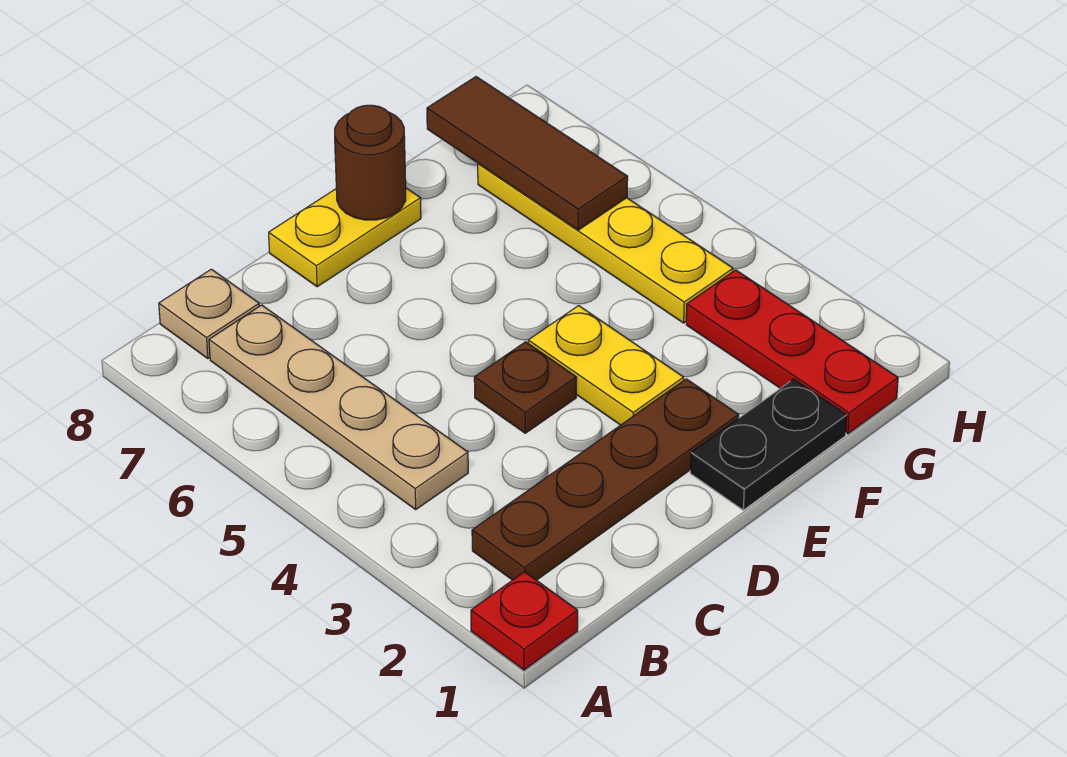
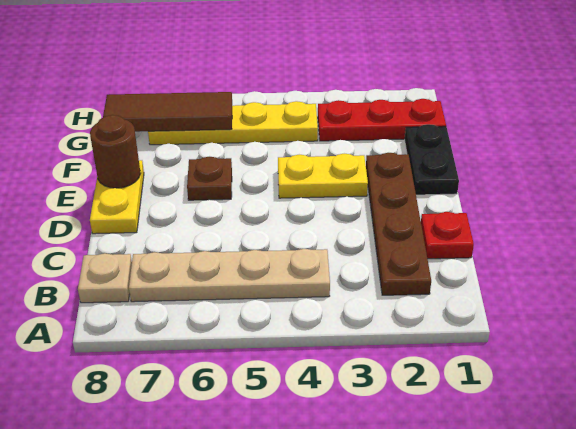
red plate A1 level 1 -> red plate C1 level 1
brown plate D4 level 1 -> brown plate E6 level 1

